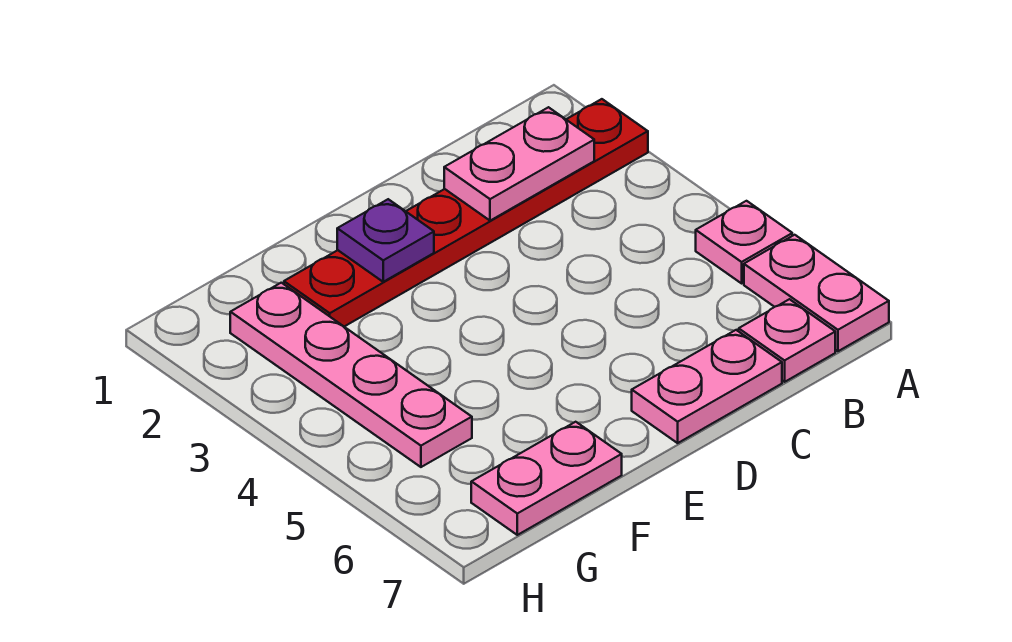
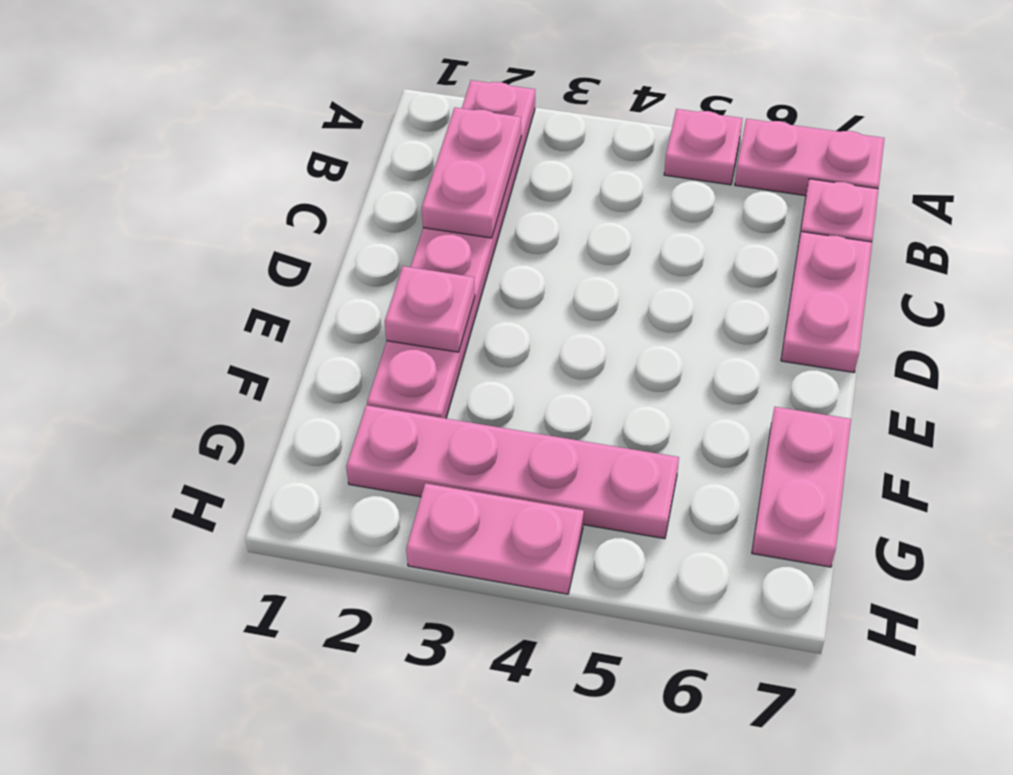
red plate A2:F2 level 1 -> pink plate A2:F2 level 1
purple plate E2 level 2 -> pink plate E2 level 2
none -> pink plate H3:H4 level 1

